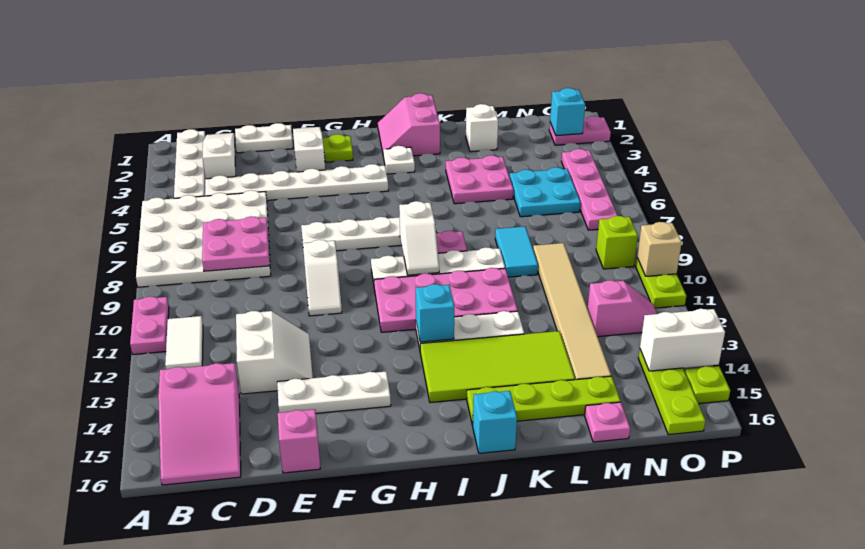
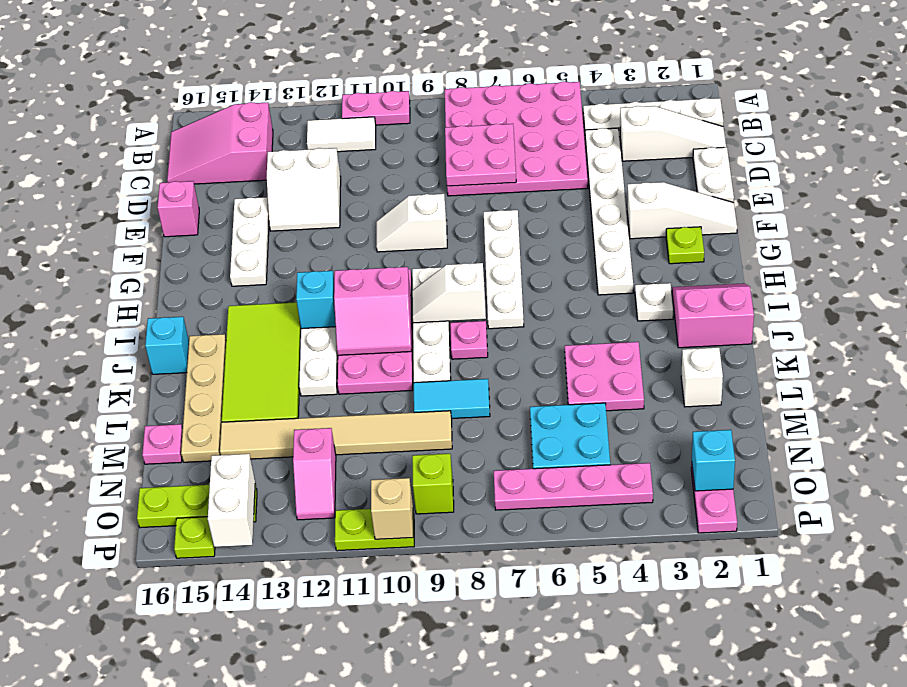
white plate A5:D8 level 1 -> pink plate A5:D8 level 1
none -> pink slope I10:J11 level 2 top I
lime plate J15:M15 level 1 -> tan plate J15:M15 level 1

